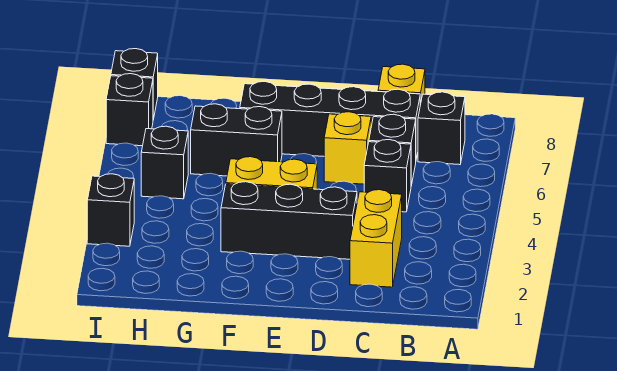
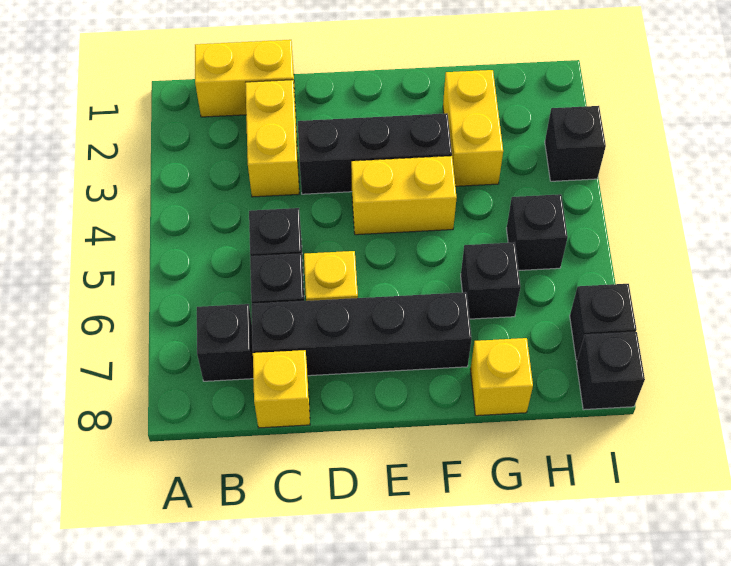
none -> yellow brick B1:C1 level 1
black brick F6:G6 level 1 -> black brick G6 level 1
none -> yellow brick G2:G3 level 1
none -> yellow brick G8 level 1

